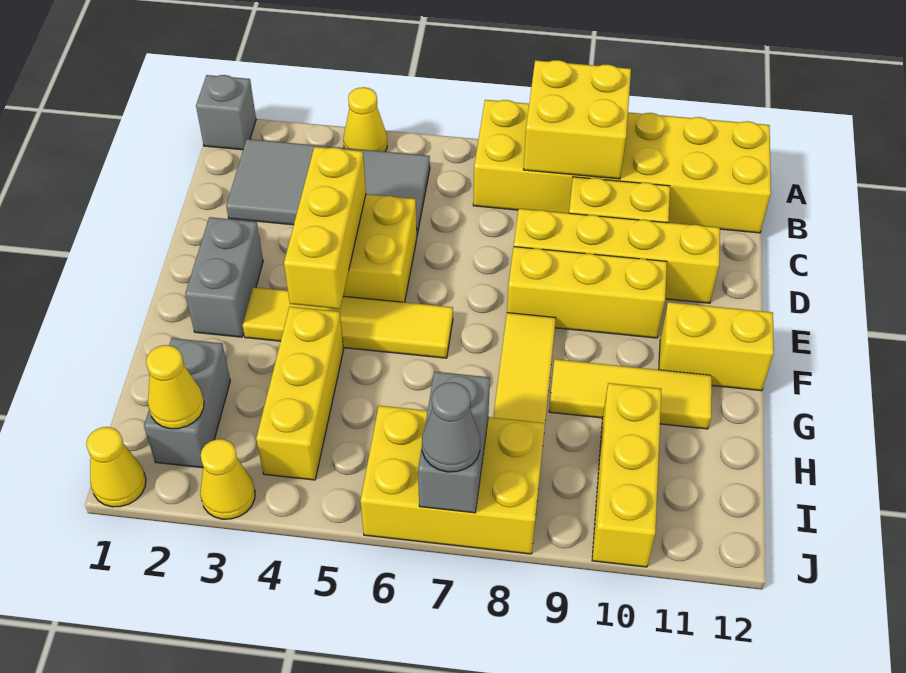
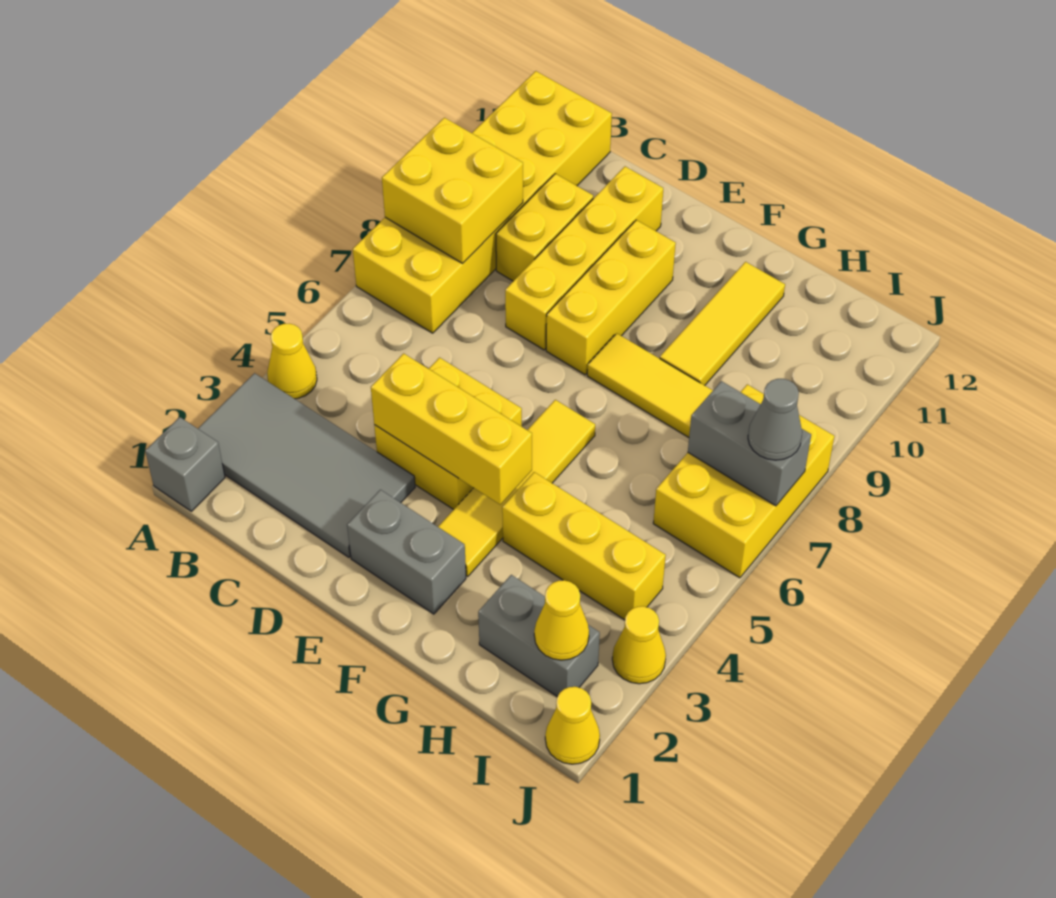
grey tile B2:C5 level 1 -> grey tile A2:D3 level 1
yellow brick F11:F12 level 1 -> none
yellow brick H10:J10 level 1 -> none

